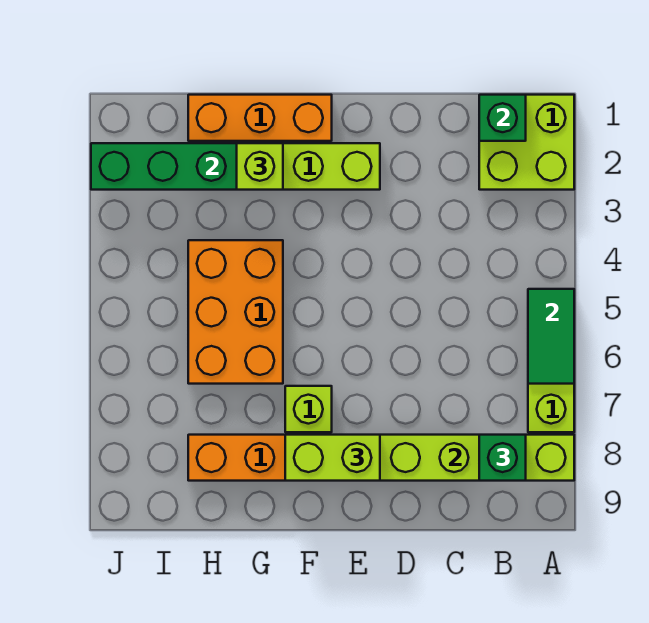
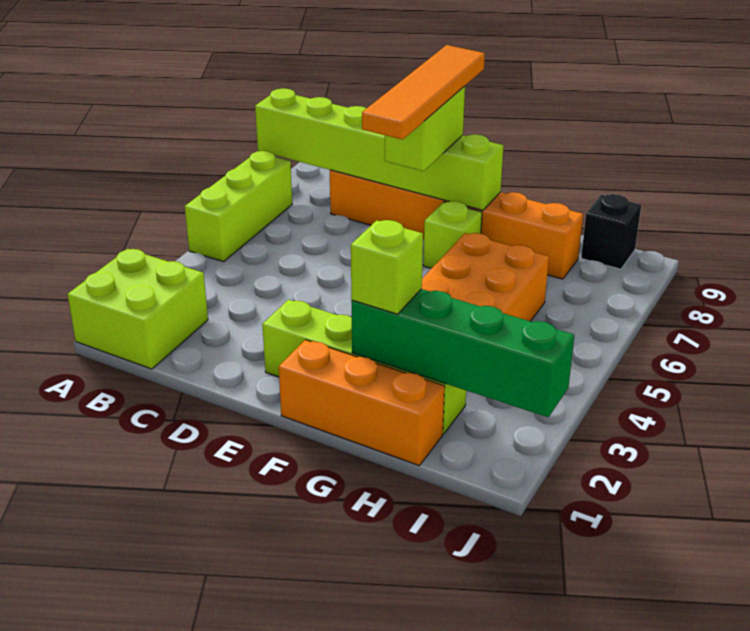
green tile A5:A6 level 2 -> none
green brick B1 level 2 -> none
green brick B8 level 3 -> none
none -> orange tile E6:E9 level 4
lime brick E8:F8 level 3 -> lime brick E7:E8 level 3
none -> black brick I9 level 1

